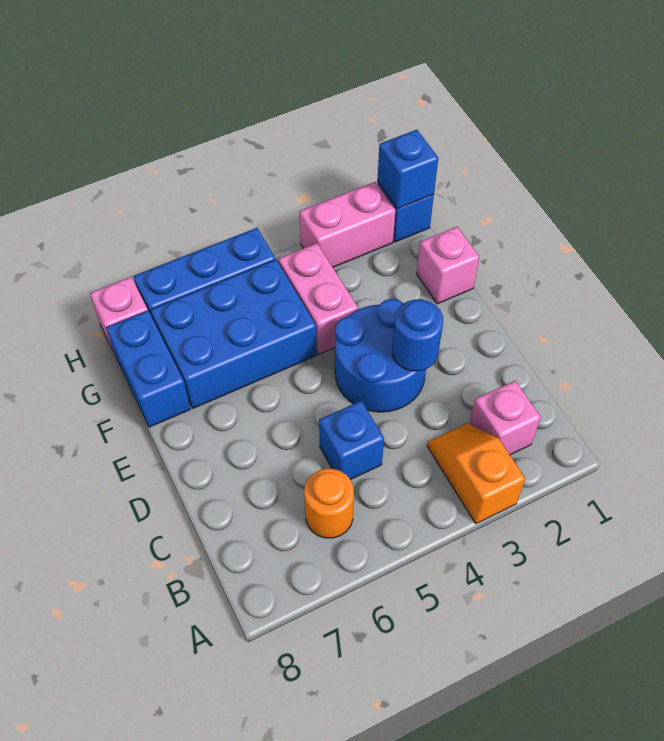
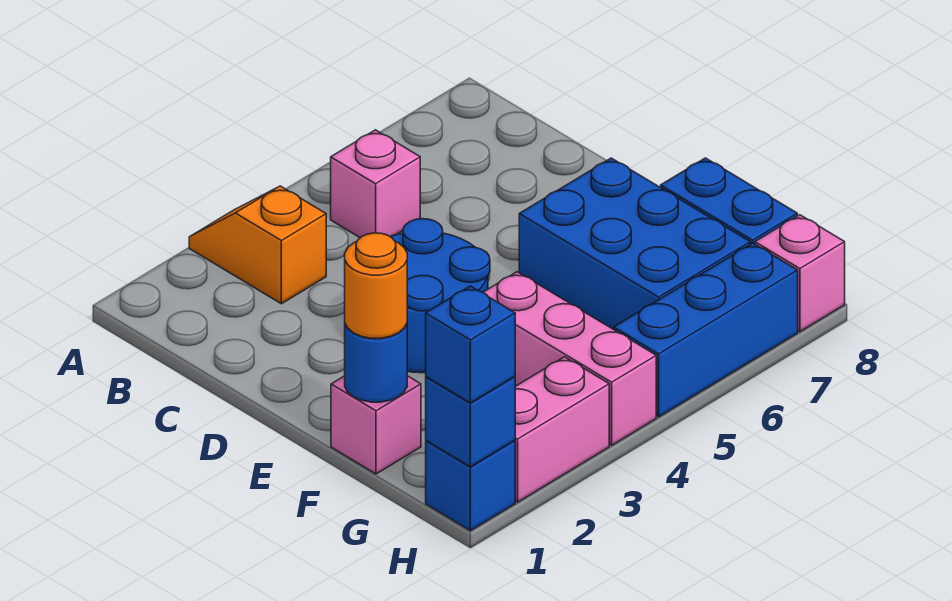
orange slope A3:B3 level 1 top A -> orange slope A3:B3 level 1 top B
pink brick B2 level 1 -> pink brick B5 level 1
orange round brick B6 level 1 -> orange round brick F1 level 3
blue brick C5 level 1 -> blue brick H1 level 3
blue round brick D3 level 2 -> blue round brick F1 level 2
pink brick F4:G4 level 1 -> pink brick F4:H4 level 1
blue brick F5:G7 level 1 -> blue brick E6:G7 level 1

